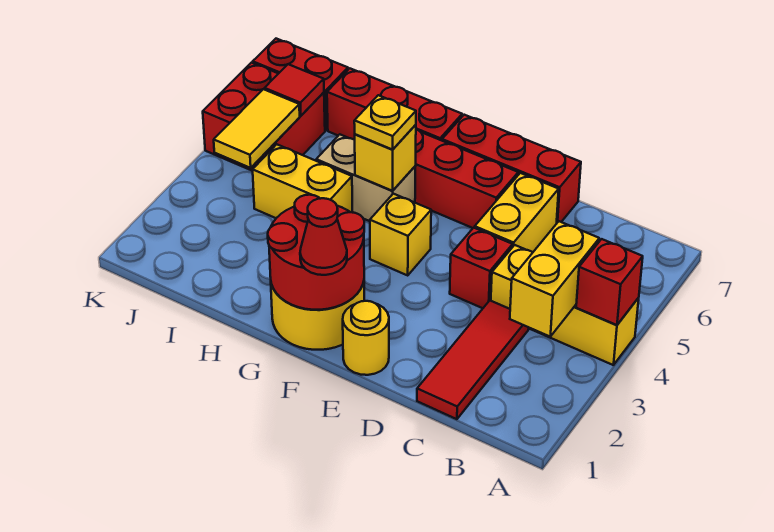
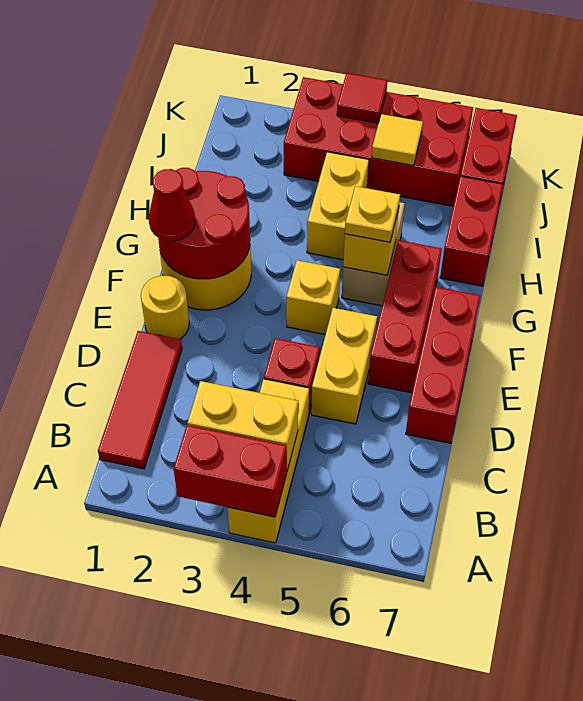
red brick A4 level 2 -> red brick A3:A4 level 2
red tile C1:C3 level 1 -> red tile B1:D1 level 1
yellow brick D5:D6 level 1 -> yellow brick D5:E5 level 1
red brick G7:I7 level 1 -> red brick H7:I7 level 1
yellow tile J4:J5 level 2 -> yellow tile J5 level 2
red brick J5:K6 level 1 -> red brick J3:K6 level 1
red tile J6 level 2 -> red tile K4 level 2

